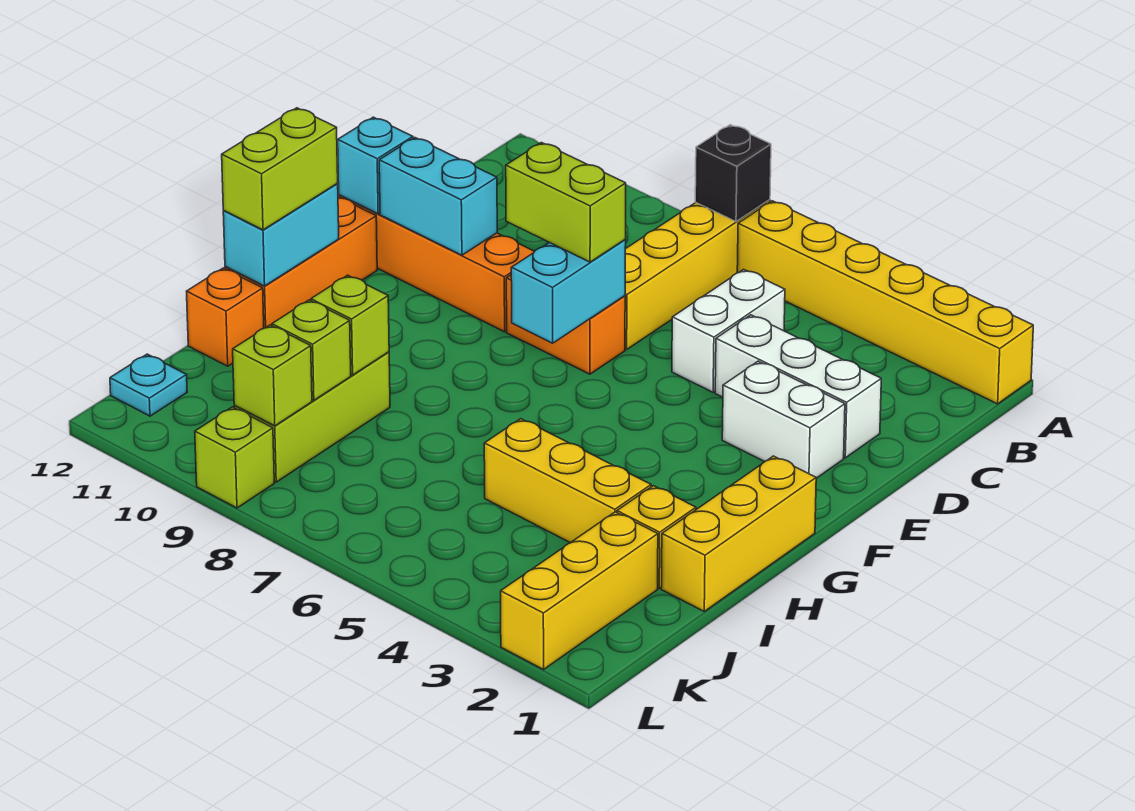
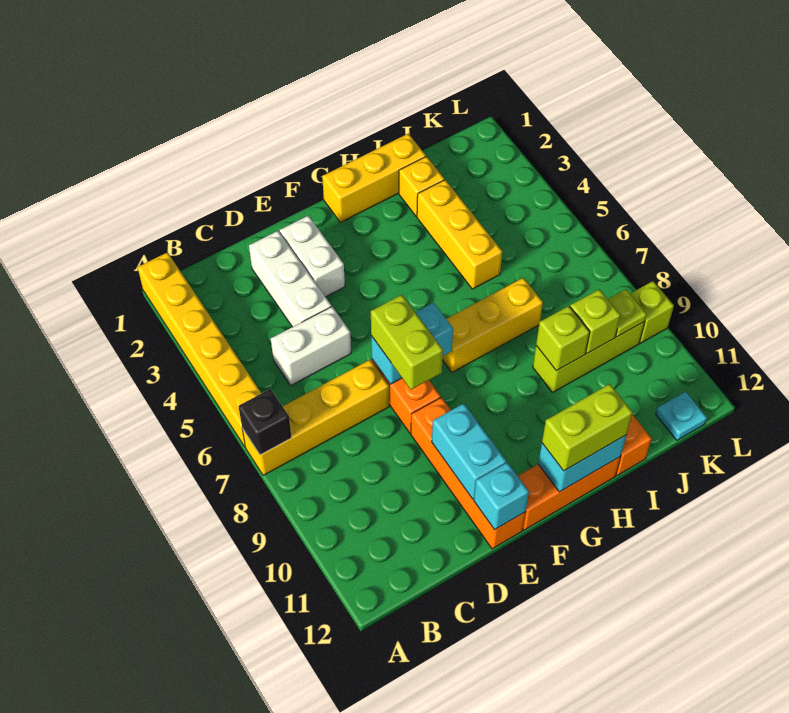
yellow brick J2:L2 level 1 -> yellow brick G7:I7 level 1
lime brick K9 level 2 -> lime plate K9 level 2

